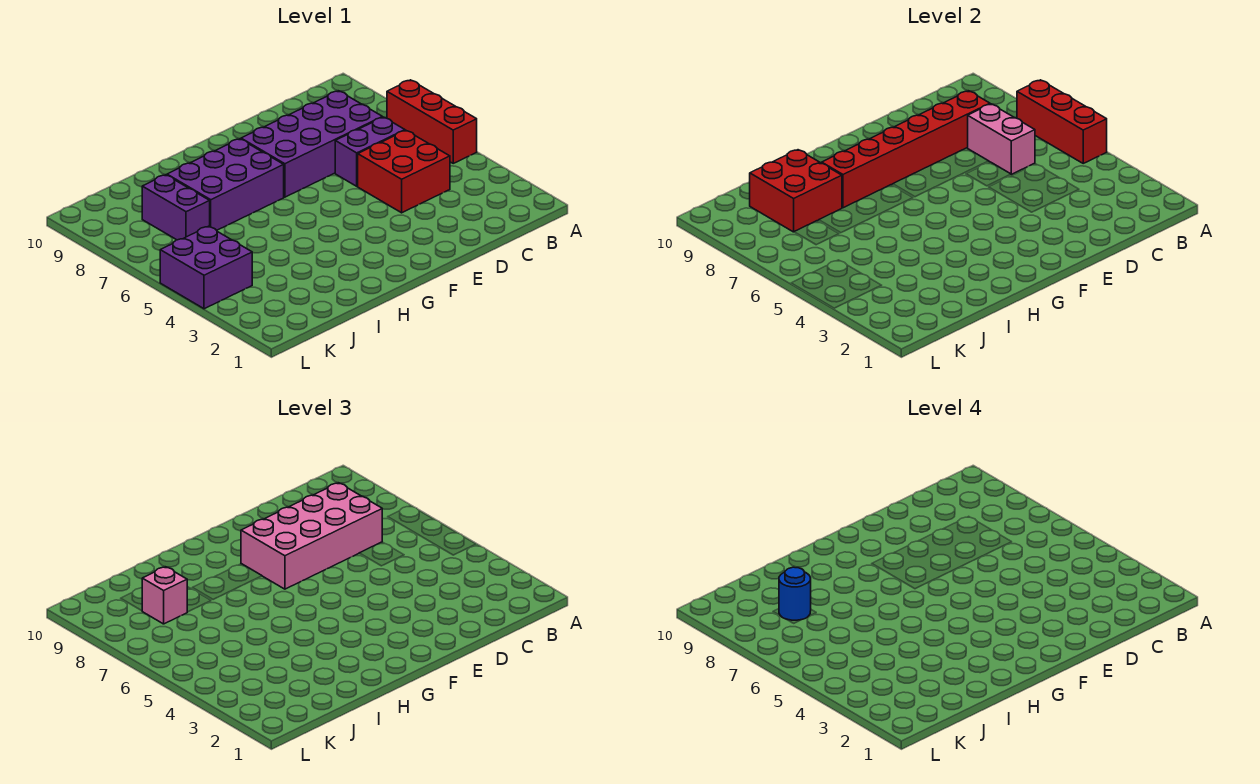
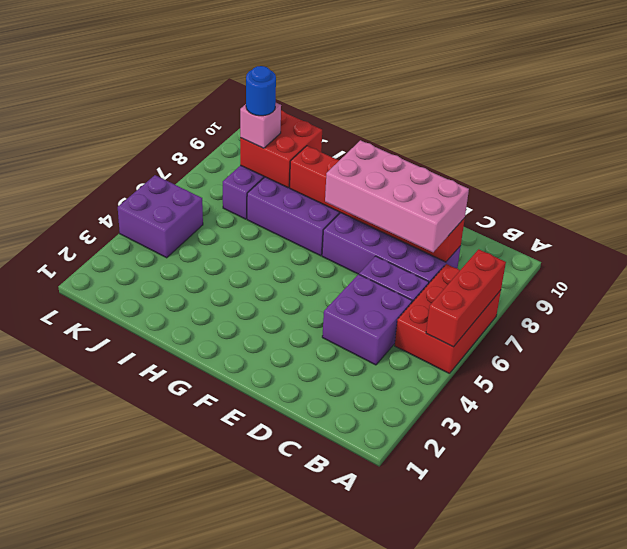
red brick A5:A7 level 1 -> red brick A5:B7 level 1
red brick C4:D5 level 1 -> purple brick C4:D5 level 1
pink brick C6:C7 level 2 -> none

